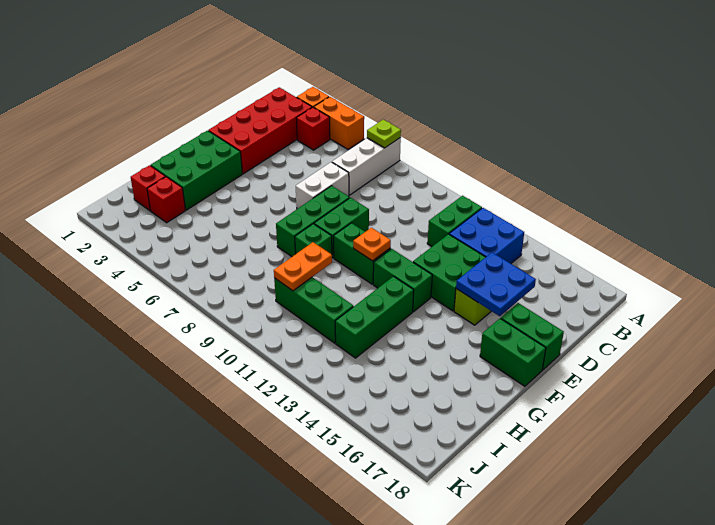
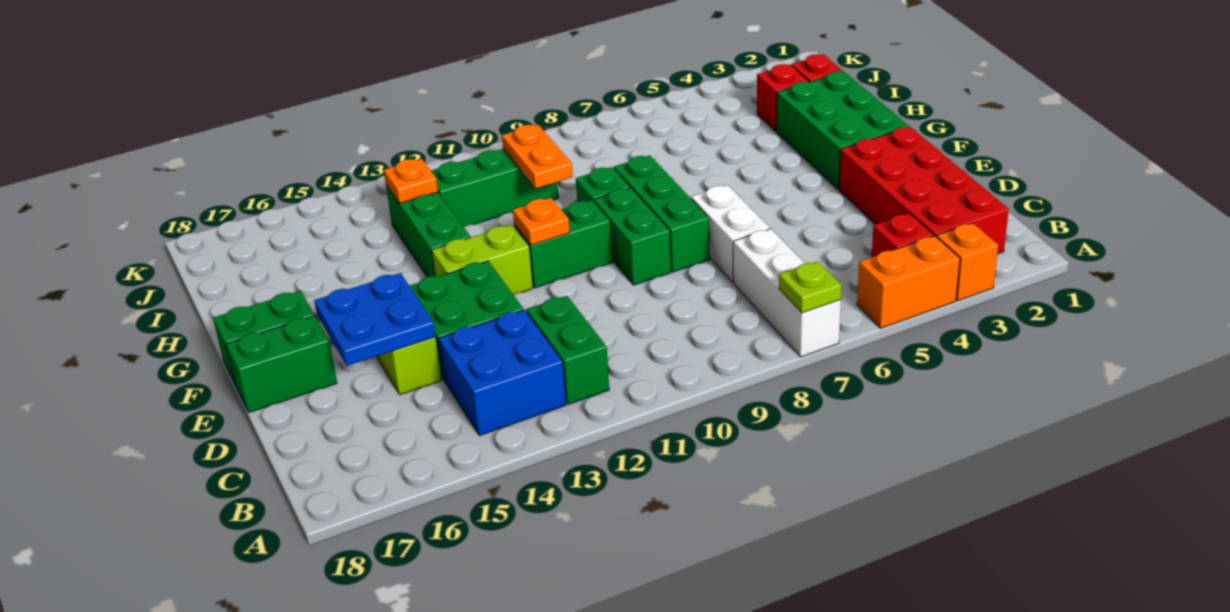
green brick F12:F13 level 1 -> lime brick F12:F13 level 1
none -> orange plate I13 level 2

